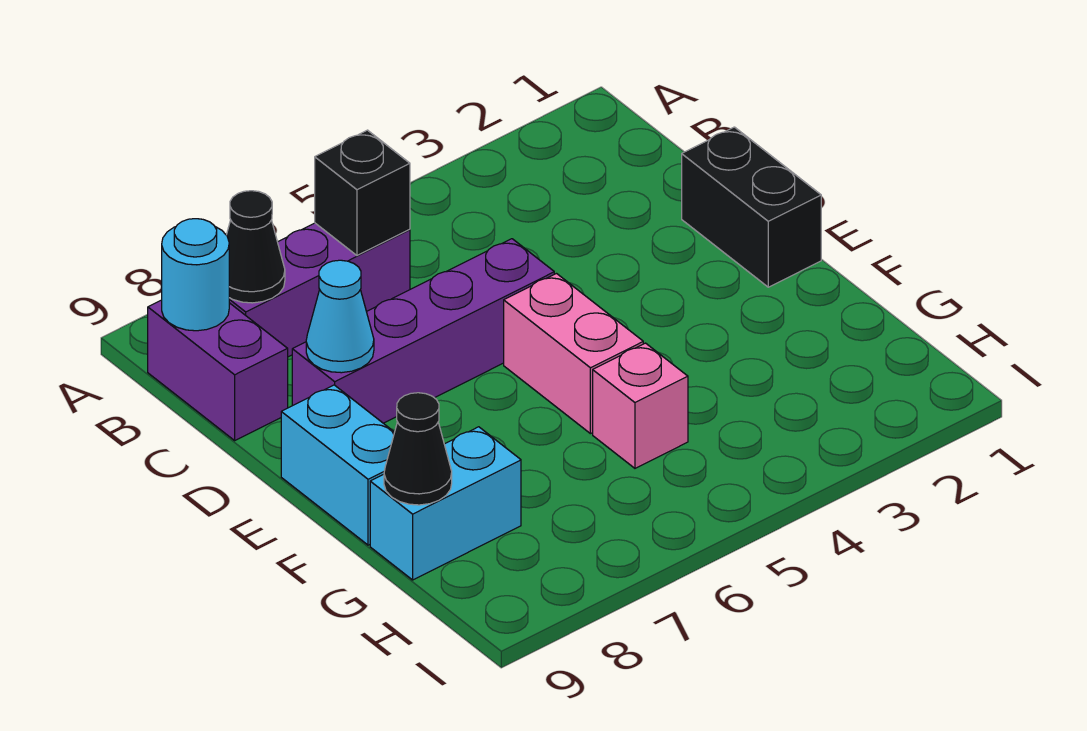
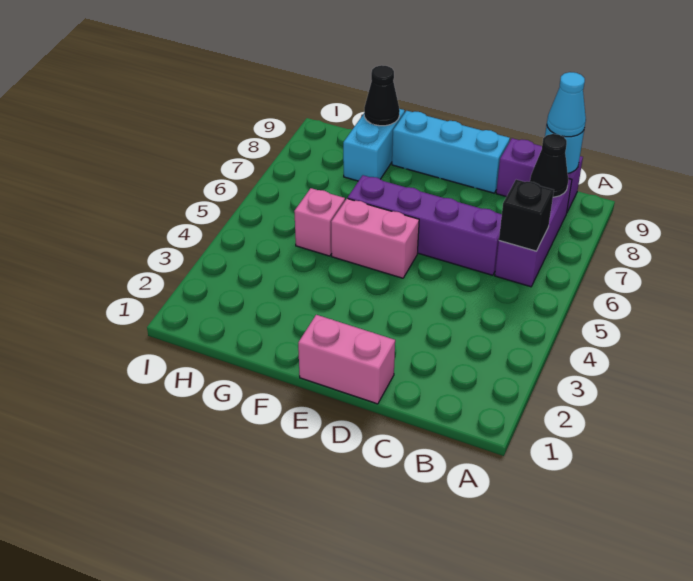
black brick D1:E1 level 1 -> pink brick D1:E1 level 1
purple brick D5:D8 level 1 -> purple brick C6:F6 level 1
cyan cone D8 level 2 -> cyan cone B9 level 3
cyan brick E9:F9 level 1 -> cyan brick D9:F9 level 1

